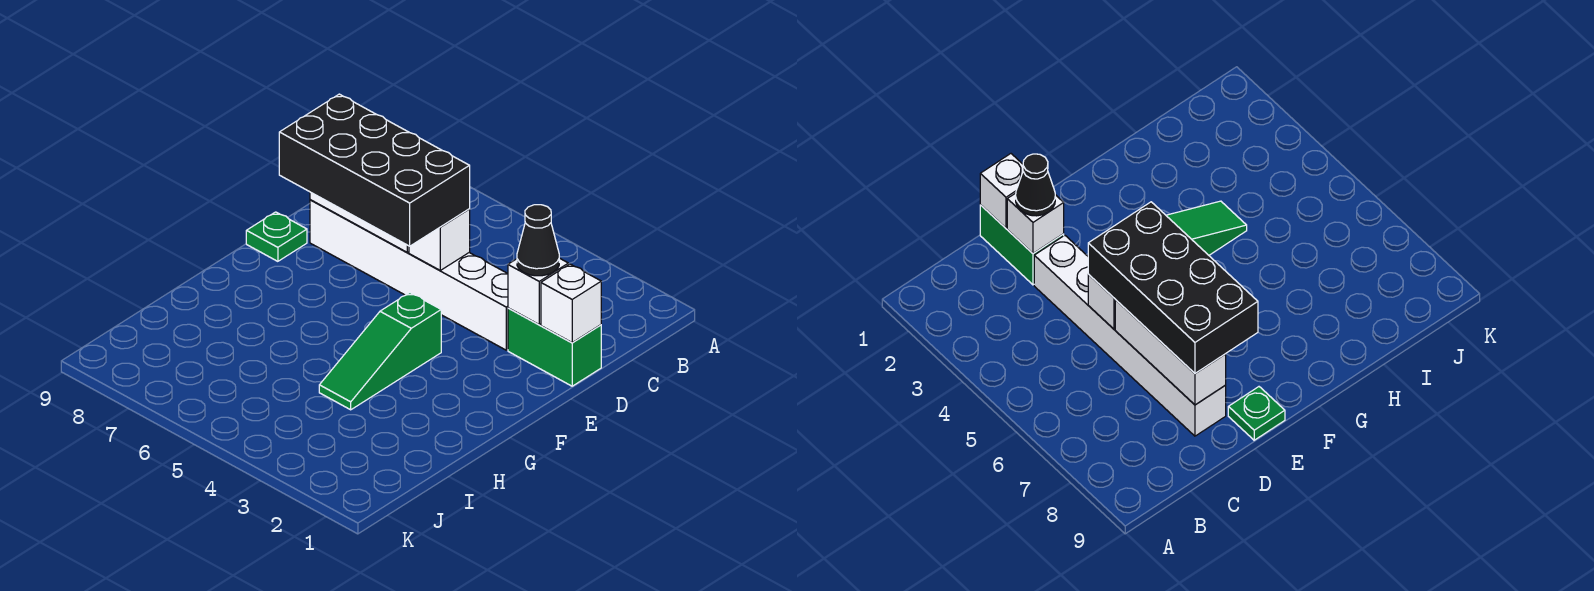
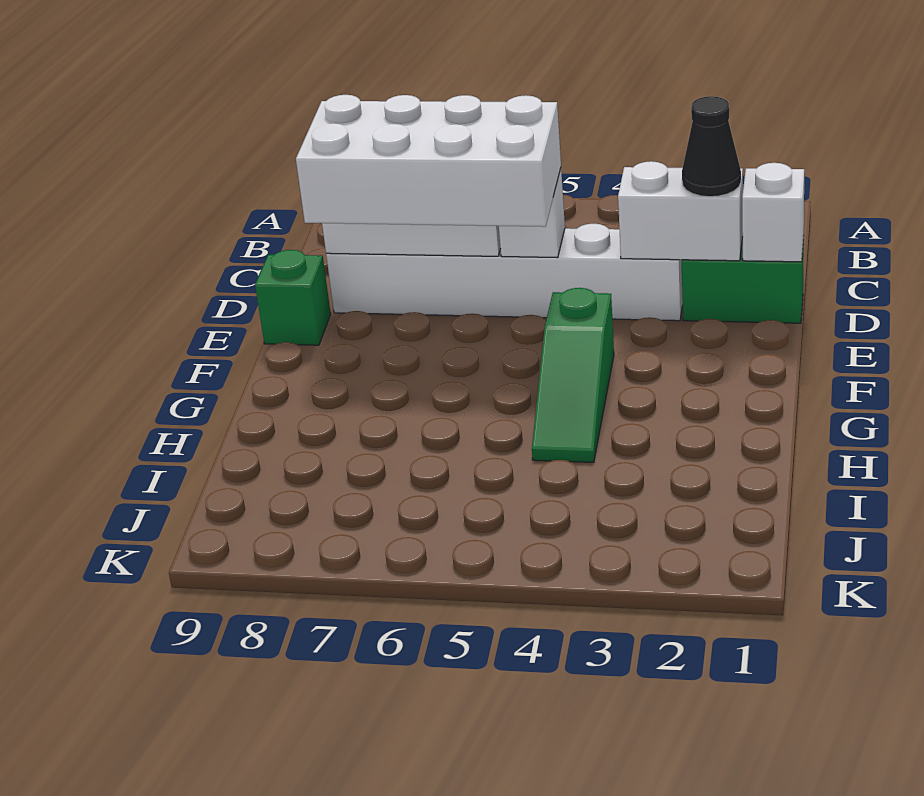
white brick D2 level 2 -> white brick D2:D3 level 2
black brick D5:E8 level 3 -> white brick D5:E8 level 3
green plate E9 level 1 -> green brick E9 level 1

